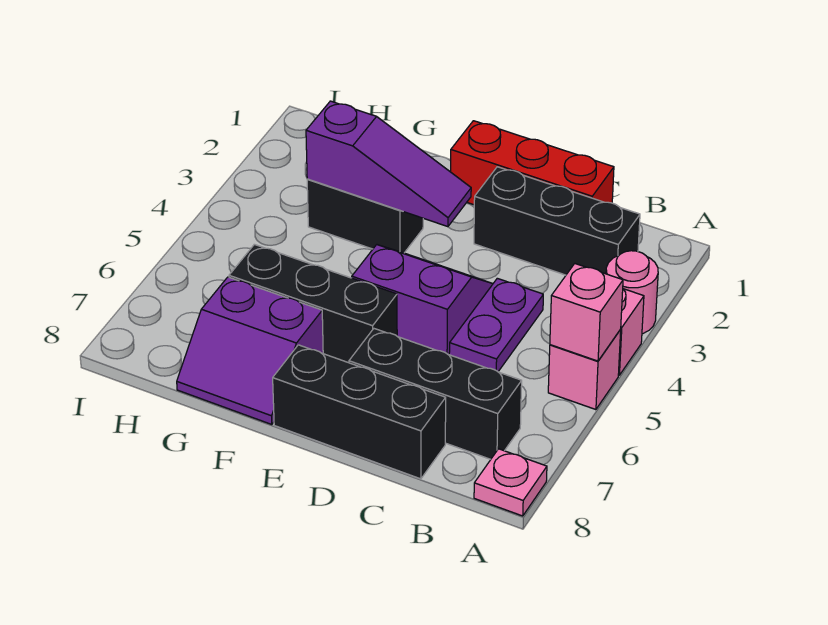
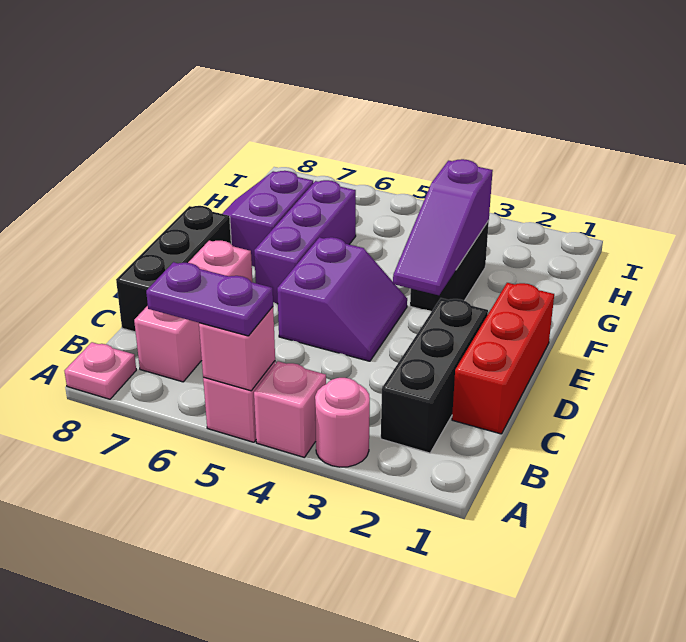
black brick B7:D7 level 1 -> pink brick B7:D7 level 1
purple plate C4:C5 level 1 -> purple plate A5:A6 level 3
black brick E6:G6 level 1 -> purple brick E6:G6 level 1

